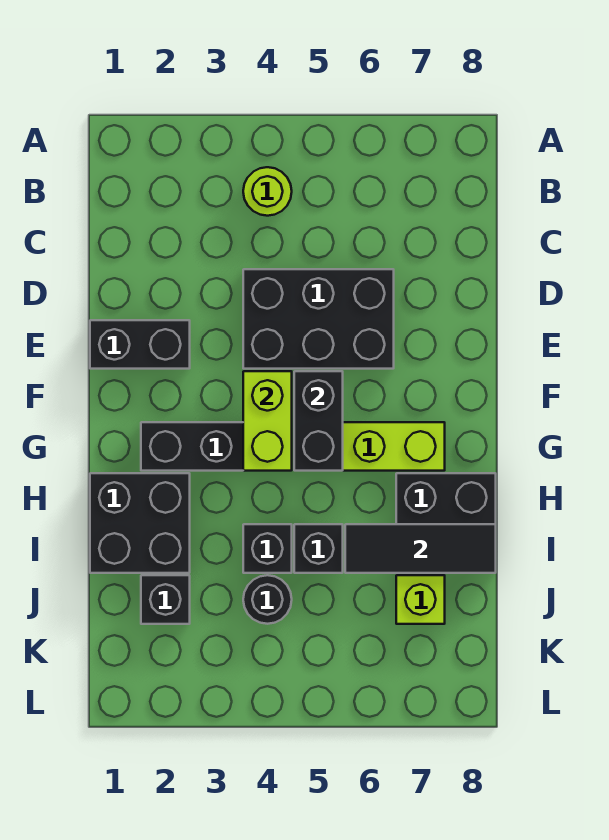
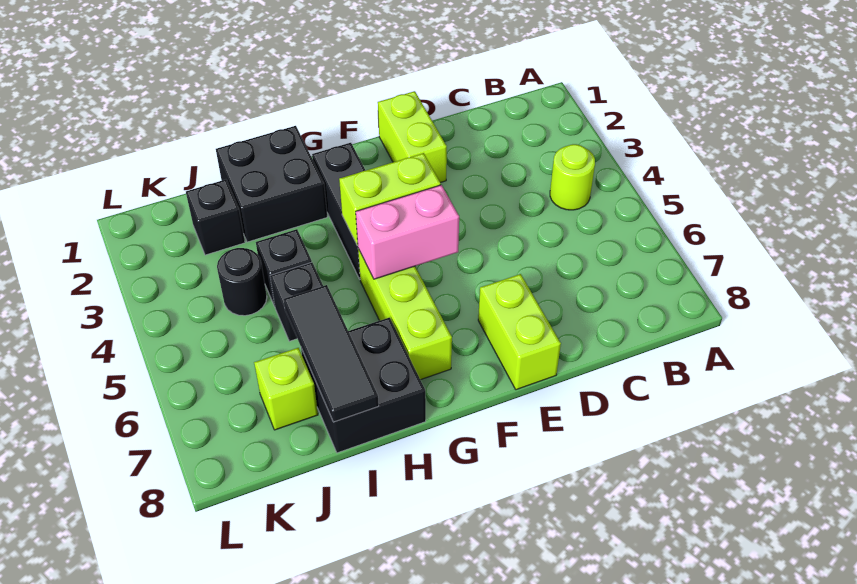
black brick D4:E6 level 1 -> none
black brick E1:E2 level 1 -> lime brick E1:E2 level 1
none -> lime brick E7:E8 level 1
black brick F5:G5 level 2 -> pink brick F5:G5 level 2

